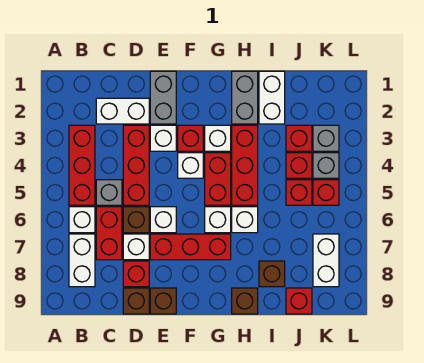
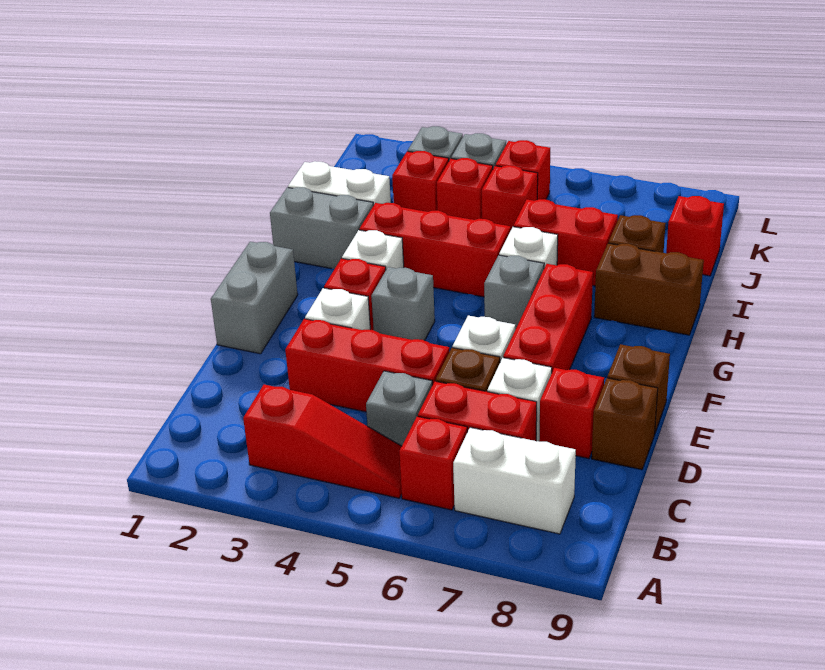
red brick B3:B5 level 1 -> red slope B3:B5 level 1 top 3
white brick B6 level 1 -> red brick B6 level 1
white brick C2:D2 level 1 -> none
grey brick E1:E2 level 1 -> grey brick E1:F1 level 1
white brick F4 level 1 -> grey brick F4 level 1
red brick G4:G5 level 1 -> red brick I6:I7 level 1
white brick G6 level 1 -> grey brick G6 level 1
brown brick H9 level 1 -> brown brick H8:H9 level 1
white brick K7:K8 level 1 -> none

